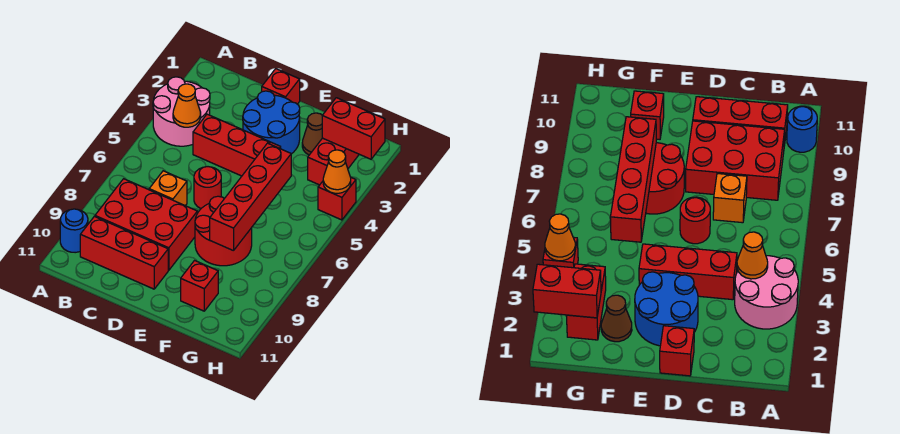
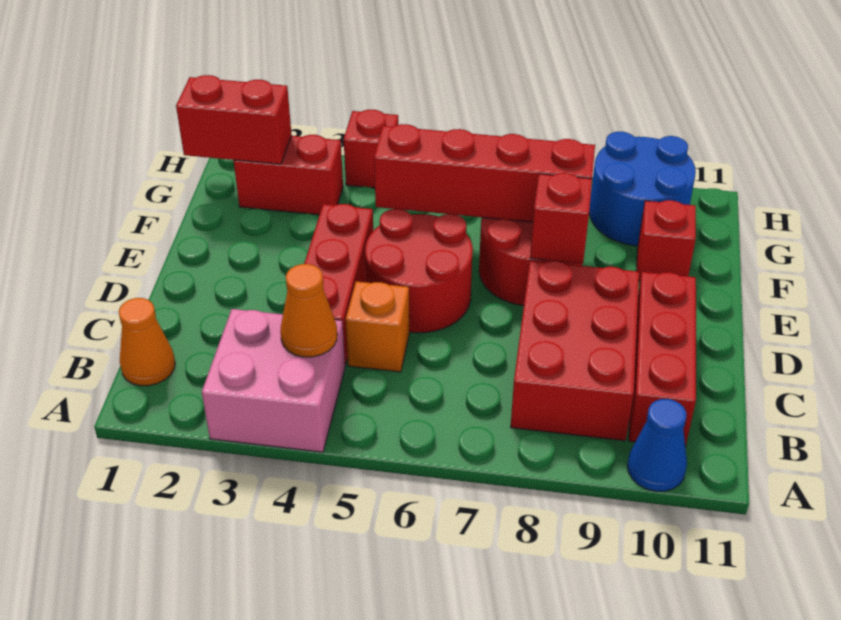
pink round brick A3:B4 level 1 -> pink brick A3:B4 level 1
blue round brick A10 level 1 -> blue cone A10 level 1
orange brick C7 level 1 -> orange brick C5 level 1
red brick D1 level 1 -> red brick E8 level 2
blue round brick D2:E3 level 1 -> blue round brick G9:H10 level 1
red round brick D6 level 1 -> red round brick D5:E6 level 1
brown cone F2 level 1 -> none
red brick G2:H2 level 2 -> red brick G1:G2 level 2
orange cone H4 level 2 -> orange cone B1 level 1

